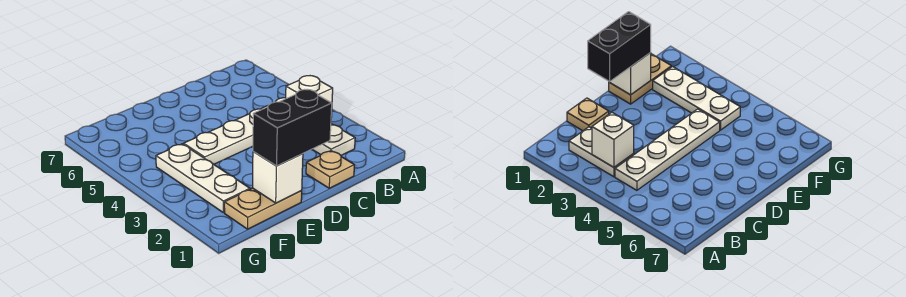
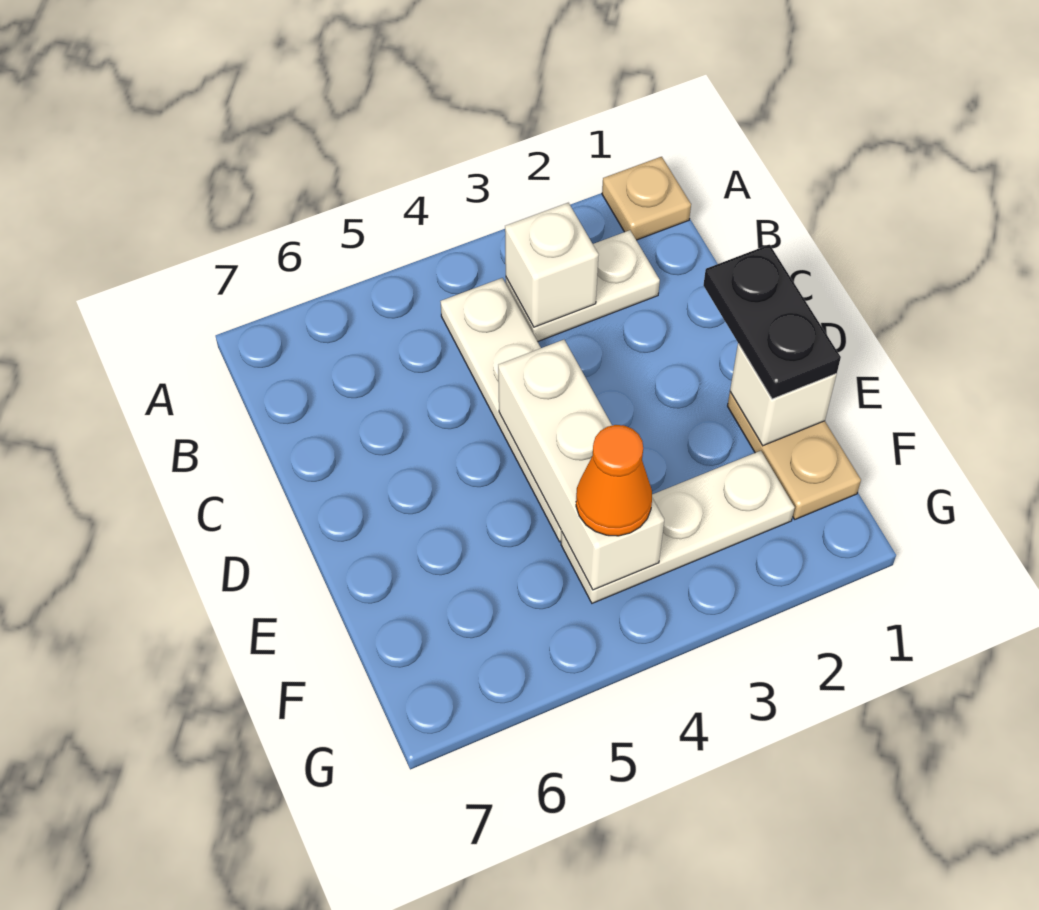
tan plate C1 level 1 -> tan plate A1 level 1
black brick D1:E1 level 3 -> black plate D1:E1 level 3
none -> white brick D4:F4 level 2
none -> orange cone F4 level 3

